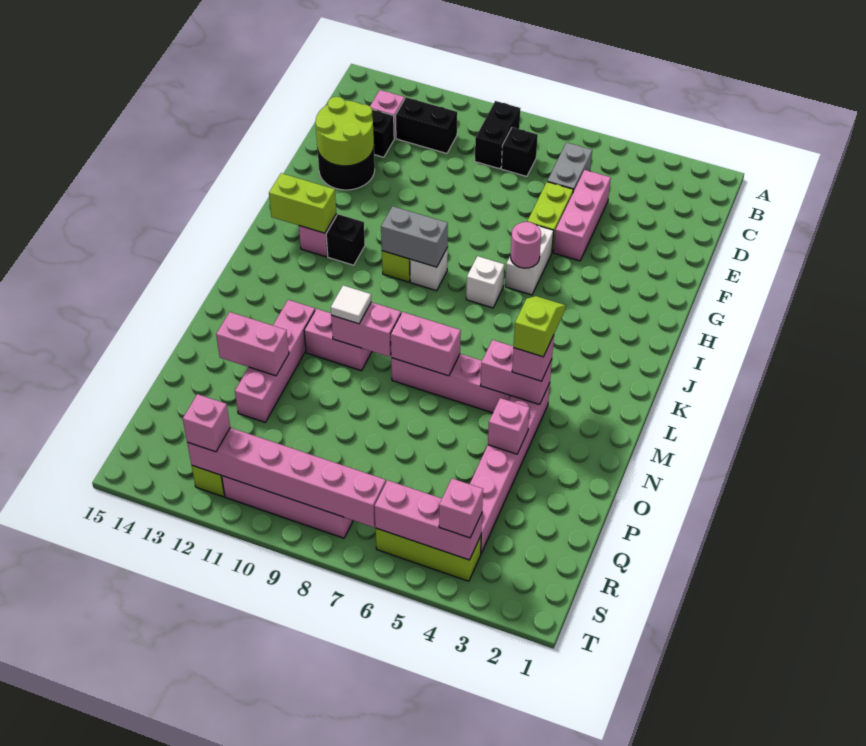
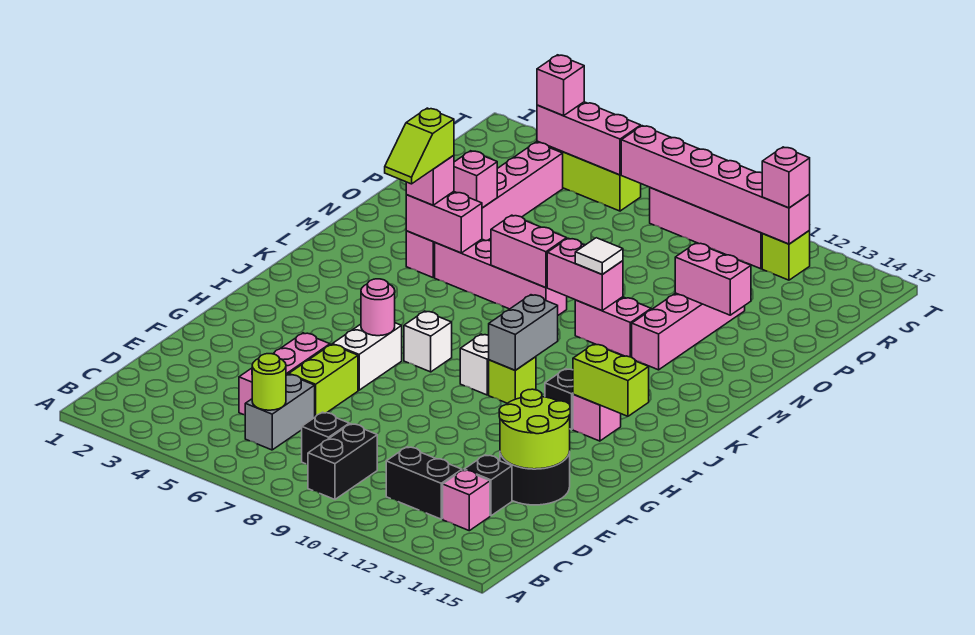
none -> lime round brick C6 level 2
grey brick I9:I10 level 2 -> grey brick I10:J10 level 2

